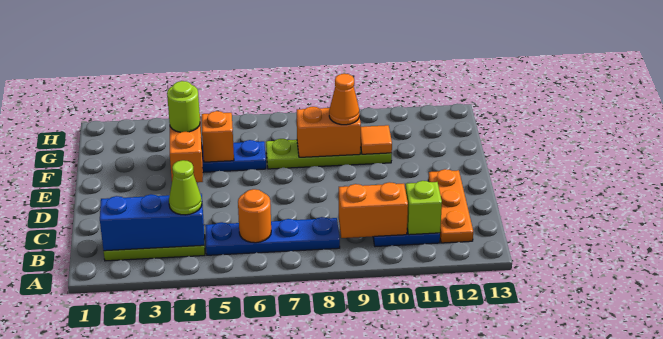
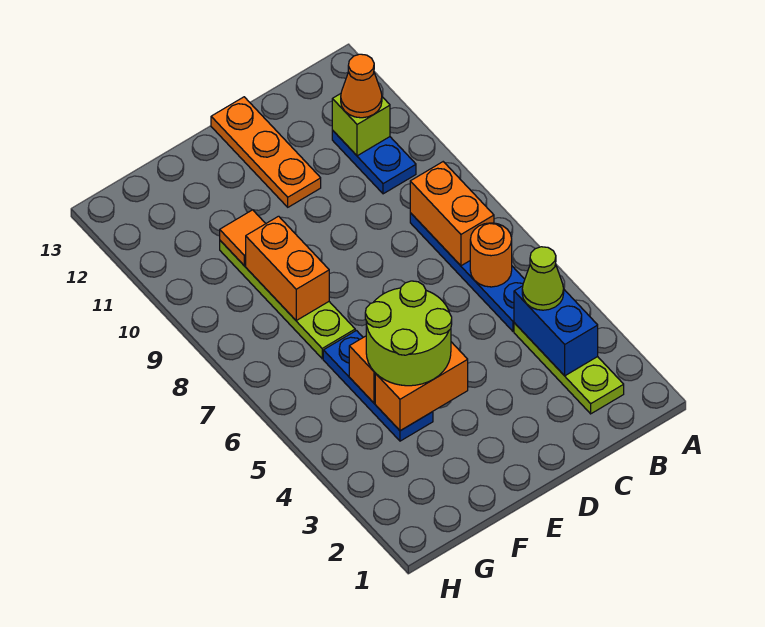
blue brick B2:B4 level 2 -> blue brick B3:B4 level 2
orange brick B9:B10 level 2 -> orange brick B7:B8 level 2
orange plate B12:D12 level 1 -> orange plate D11:D13 level 1
lime round brick F4 level 3 -> lime round brick E4:F5 level 3
orange cone F9 level 3 -> orange cone B11 level 3

